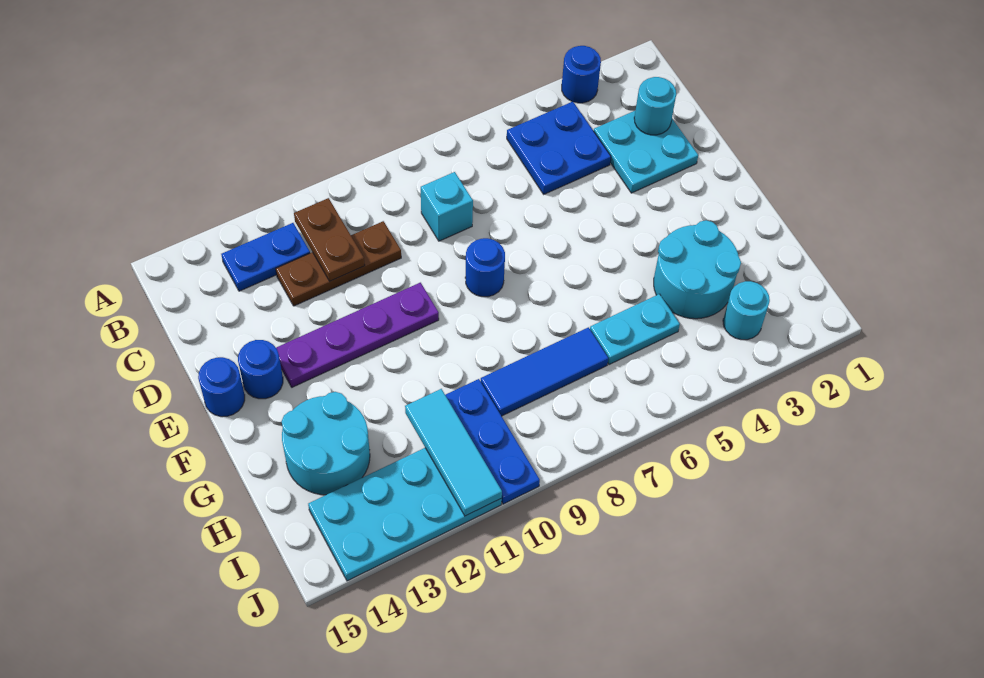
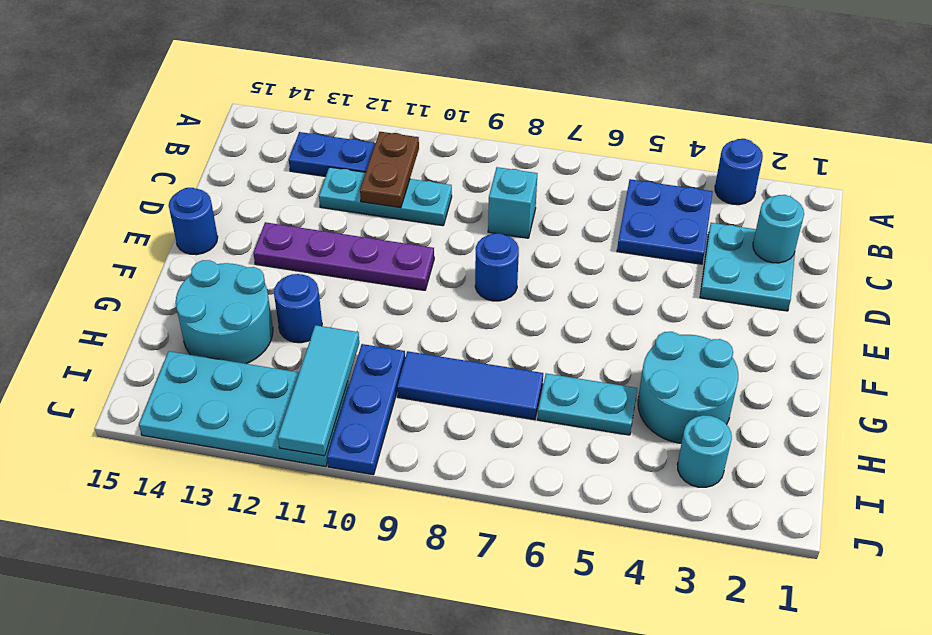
brown plate C10:C12 level 1 -> cyan plate C10:C12 level 1
blue round brick E14 level 1 -> blue round brick G12 level 1

